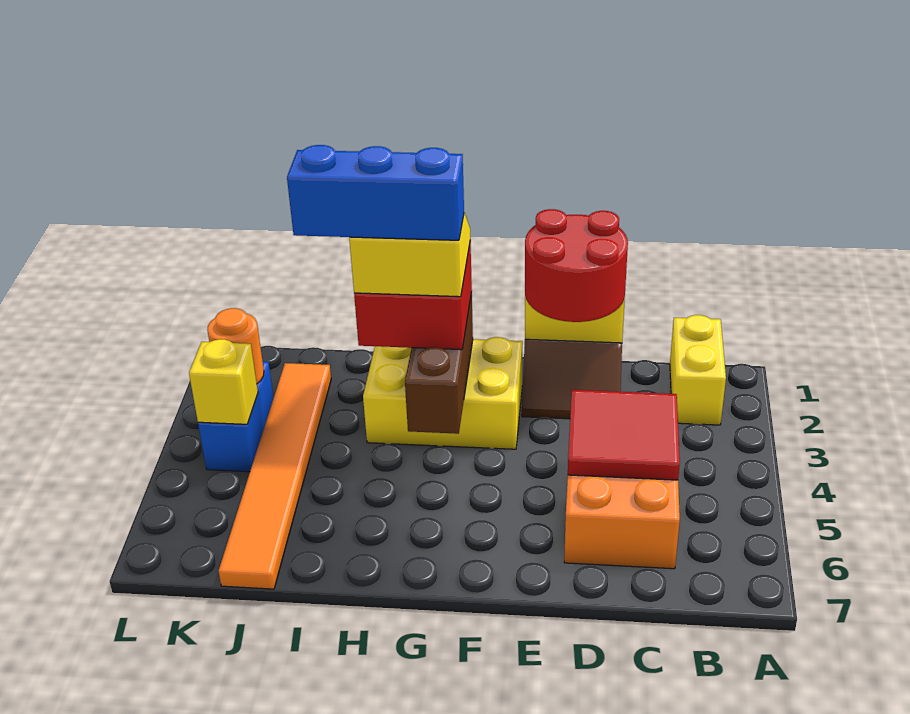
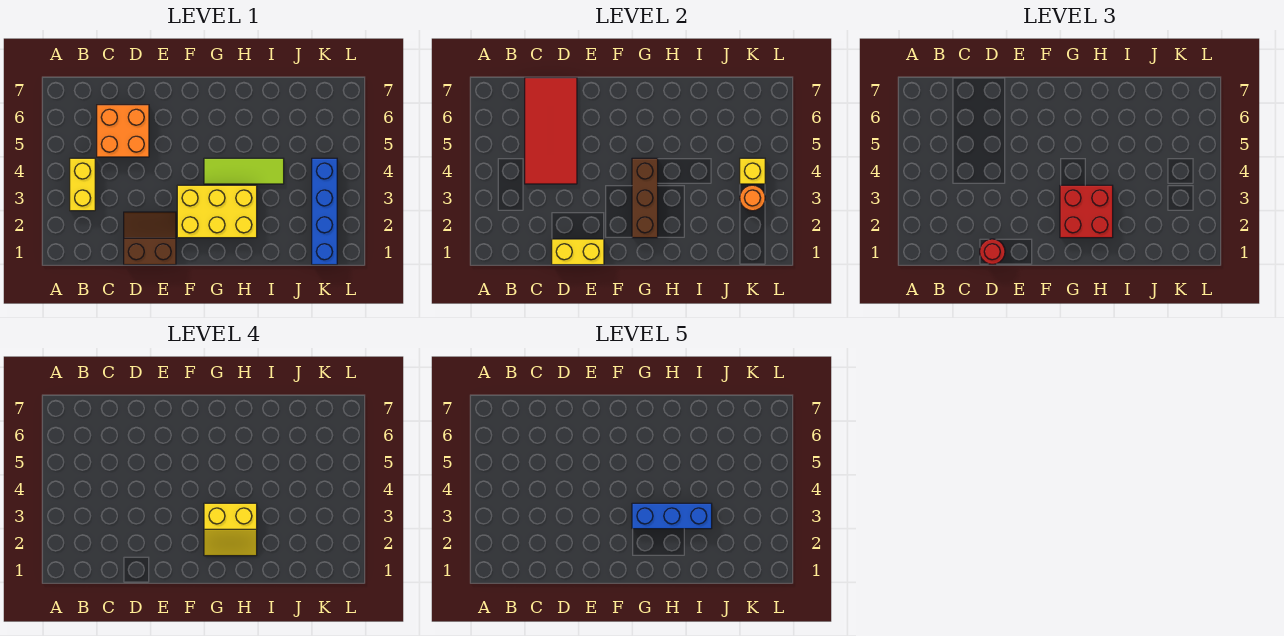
yellow brick B1:B2 level 1 -> yellow brick B3:B4 level 1
red tile C4:D5 level 2 -> red tile C4:D7 level 2
red round brick D1:E2 level 3 -> red round brick D1 level 3
none -> lime tile G4:I4 level 1
orange tile J2:J7 level 1 -> none
blue brick K3:K4 level 1 -> blue brick K1:K4 level 1

